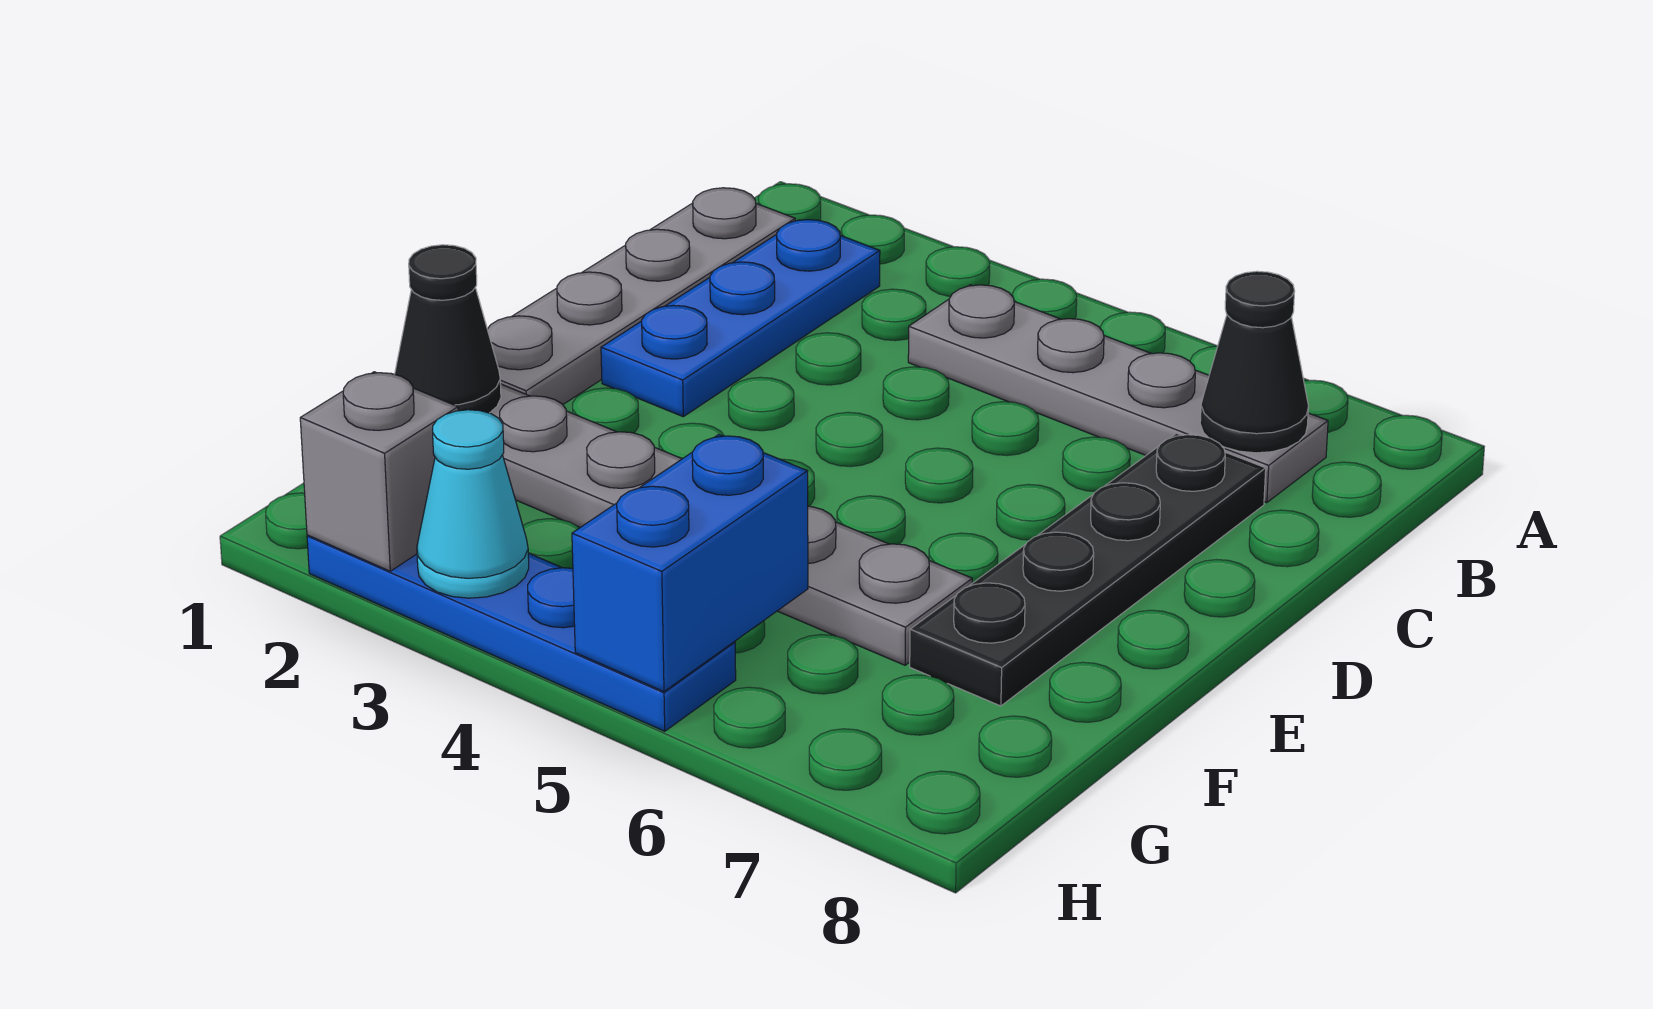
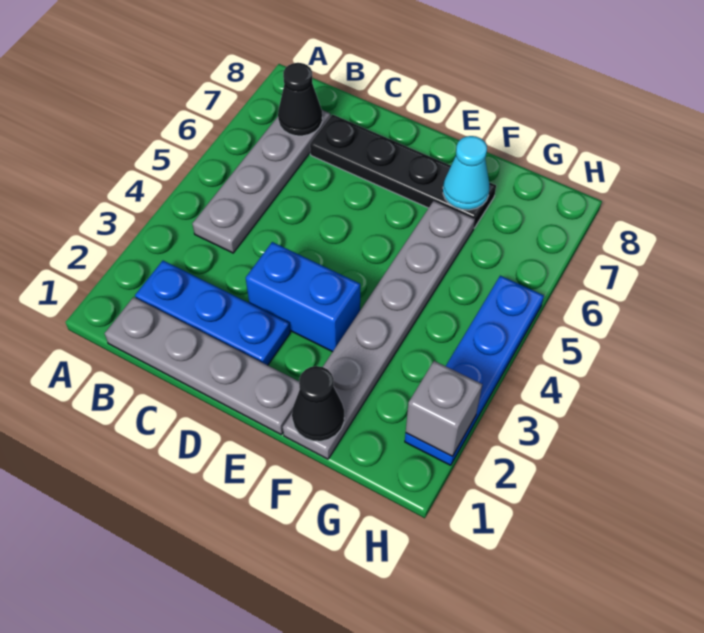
blue brick G5:H5 level 2 -> blue brick D3:E3 level 1
cyan cone H3 level 2 -> cyan cone F7 level 2

